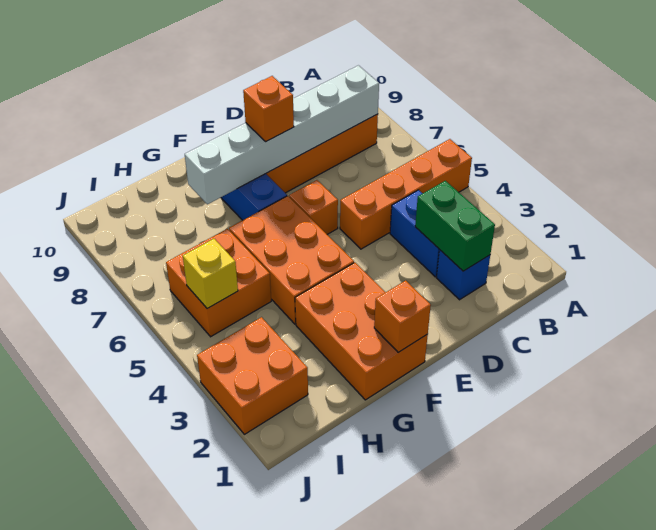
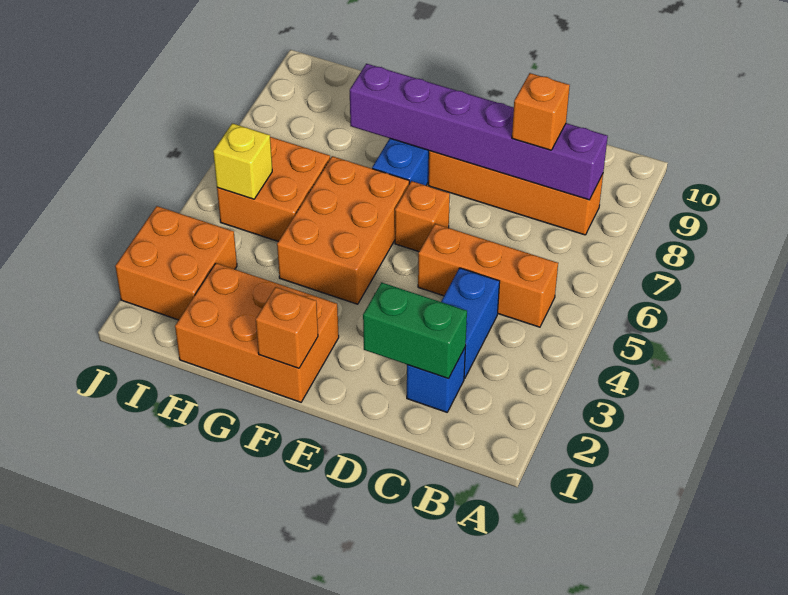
orange brick A5:D5 level 1 -> orange brick B5:D5 level 1
white brick B8:G8 level 2 -> purple brick B8:G8 level 2
green brick C2:C3 level 2 -> green brick C2:D2 level 2
orange brick E8 level 3 -> orange brick C8 level 3
orange brick F1:G3 level 1 -> orange brick F1:H2 level 1

